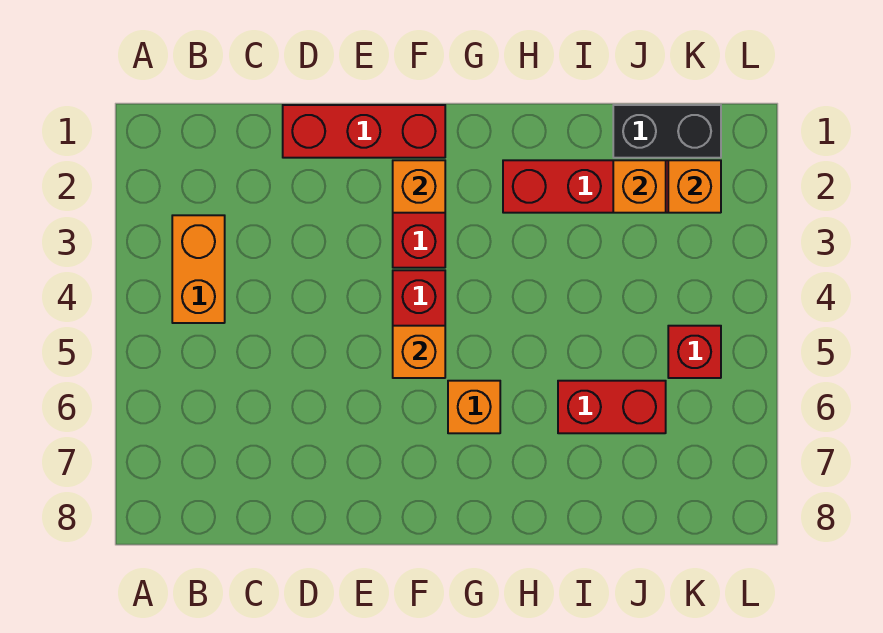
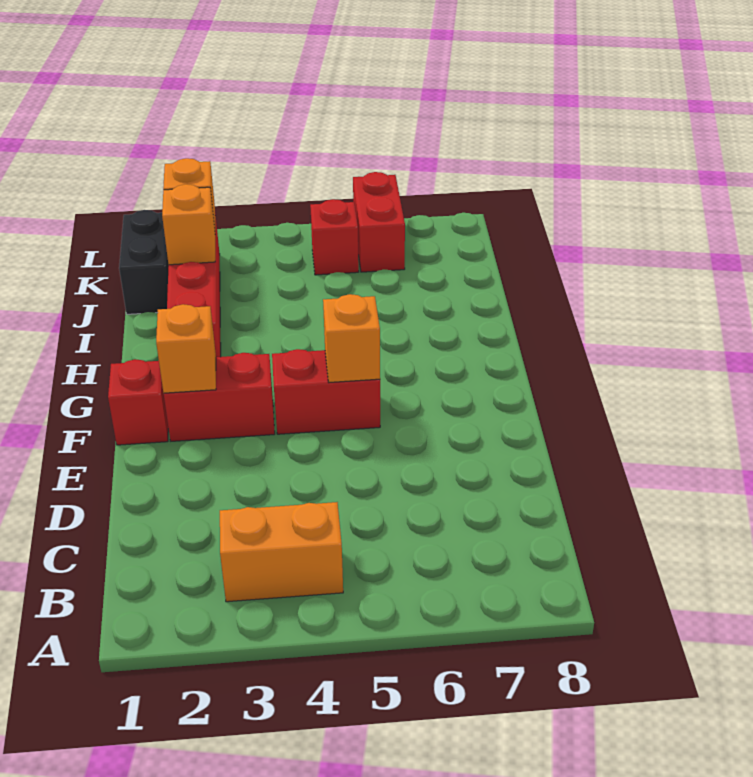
red brick D1:F1 level 1 -> red brick F1 level 1
orange brick G6 level 1 -> none
red brick I6:J6 level 1 -> red brick K6:L6 level 1

